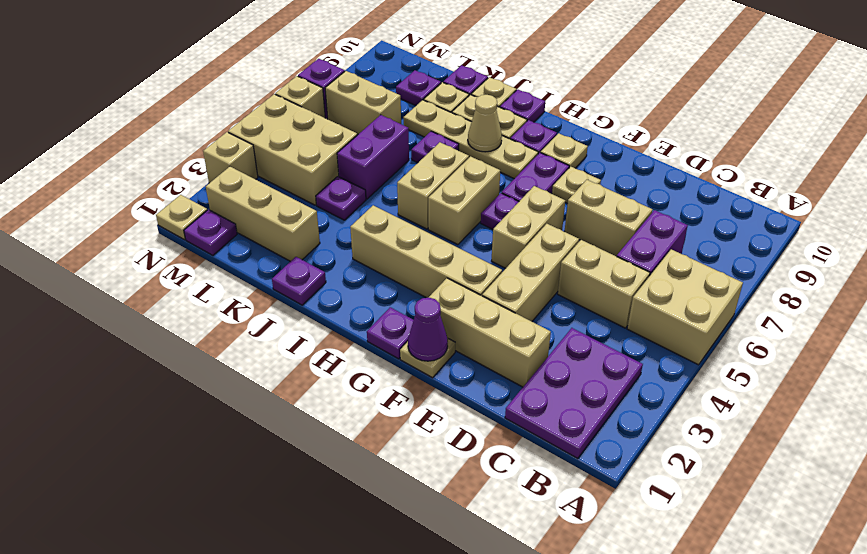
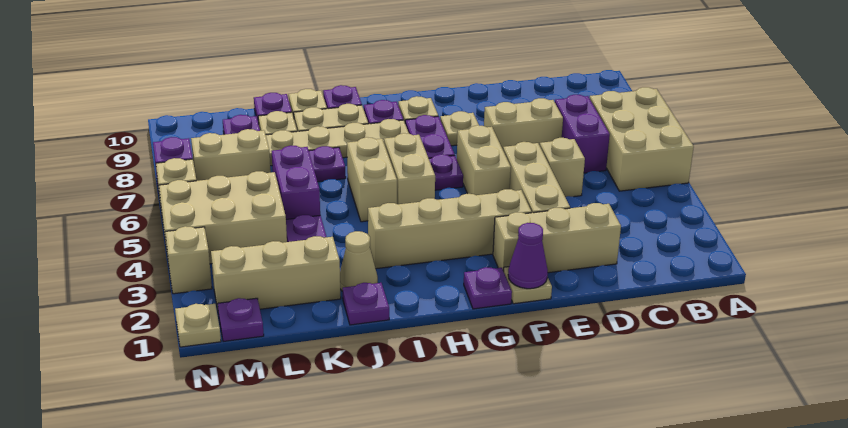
tan brick A5:B6 level 1 -> tan brick A5:B7 level 1
purple plate B1:C3 level 1 -> none
tan brick C5:D5 level 1 -> tan brick D5 level 1
tan cone I8 level 2 -> tan cone J2 level 1

